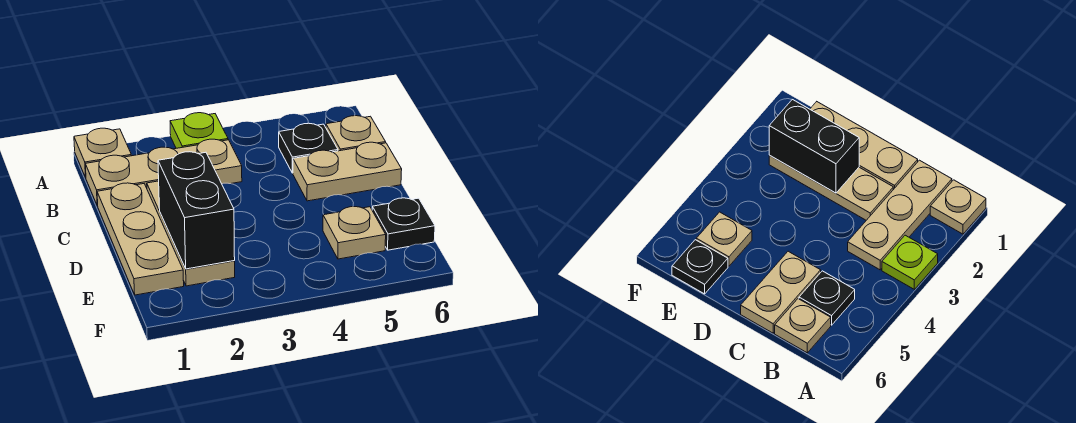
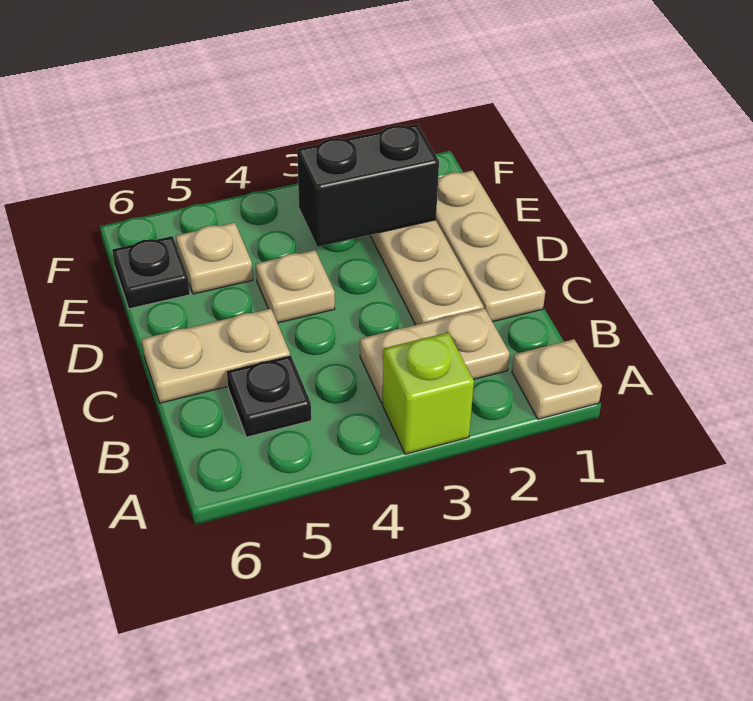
lime plate A3 level 1 -> lime brick A3 level 1
tan plate B1:B3 level 1 -> tan plate B2:B3 level 1
tan plate B6 level 1 -> tan plate D4 level 1
black brick D2:E2 level 2 -> black brick E2:E3 level 2

